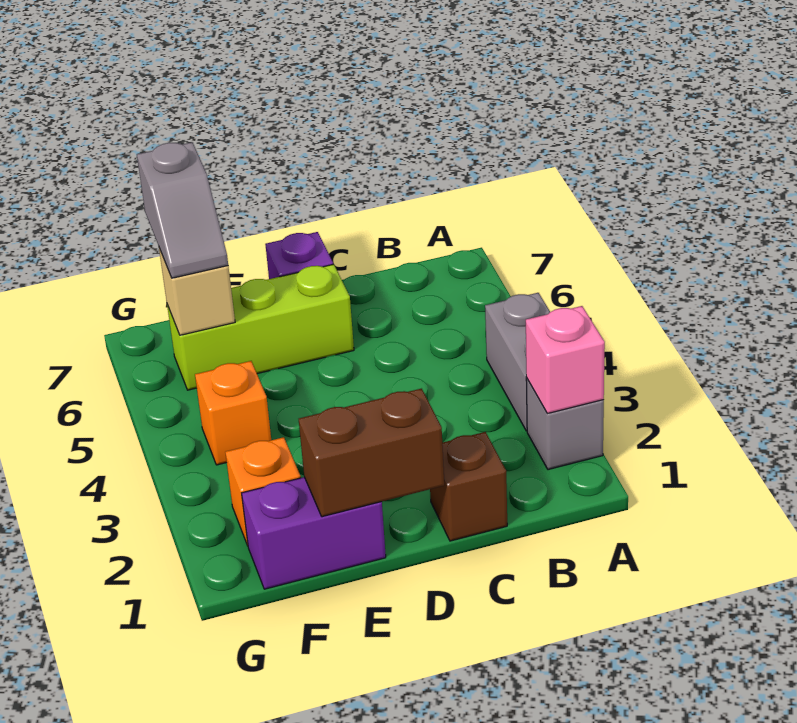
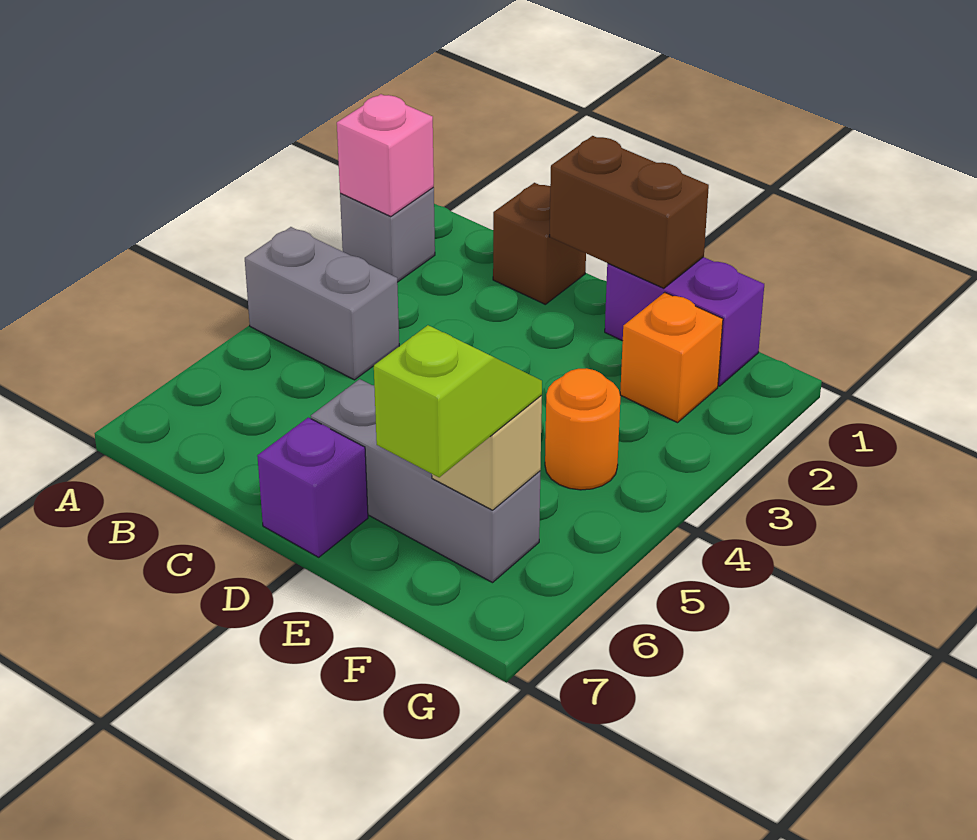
grey brick A3:A4 level 1 -> grey brick A4:B4 level 1
lime brick D6:F6 level 1 -> grey brick D6:F6 level 1
orange brick F4 level 1 -> orange round brick F4 level 1
grey slope F6:F7 level 3 top 7 -> lime slope F6:F7 level 3 top 7

